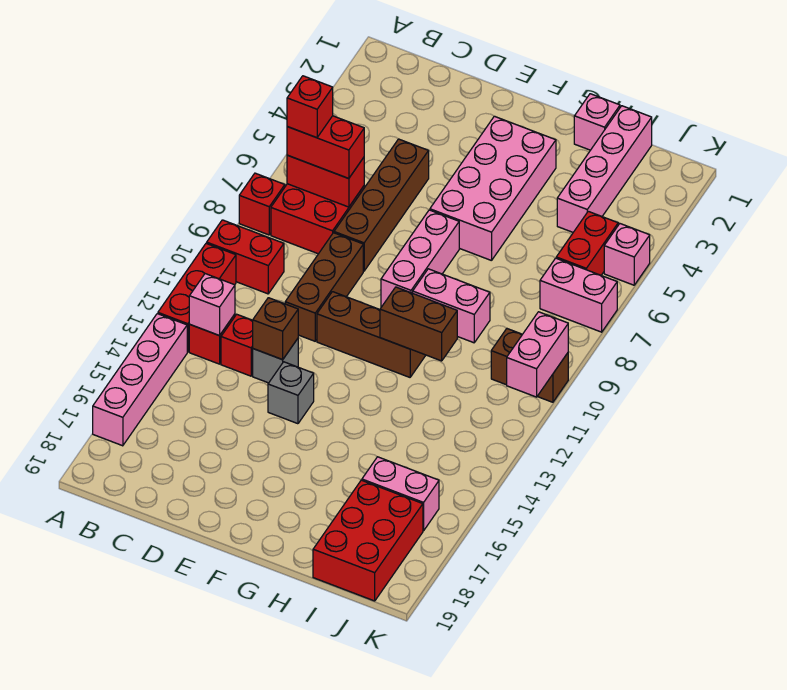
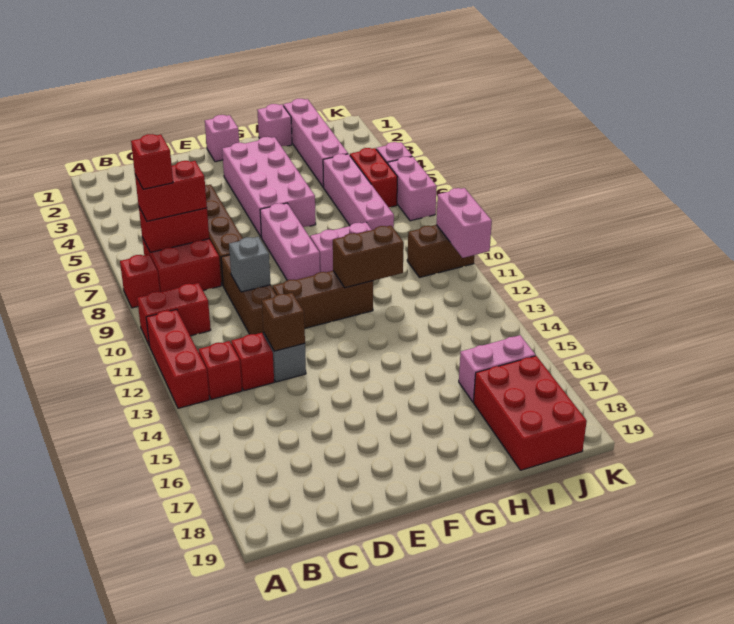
pink brick A14:A17 level 1 -> pink brick I5:I8 level 1
pink brick B13 level 2 -> pink brick F1 level 1
grey brick E14 level 1 -> grey brick D10 level 2
pink brick J7:K7 level 1 -> pink brick K6:K7 level 1

